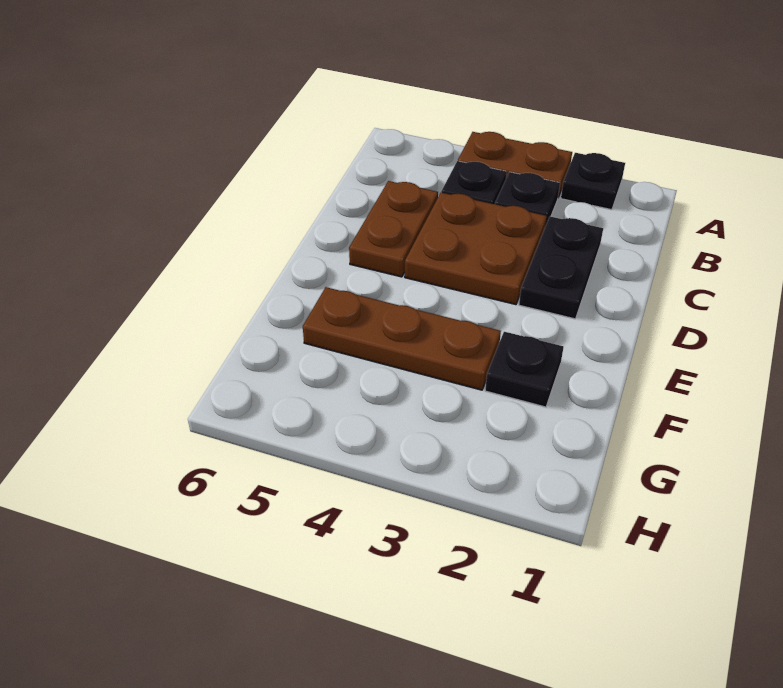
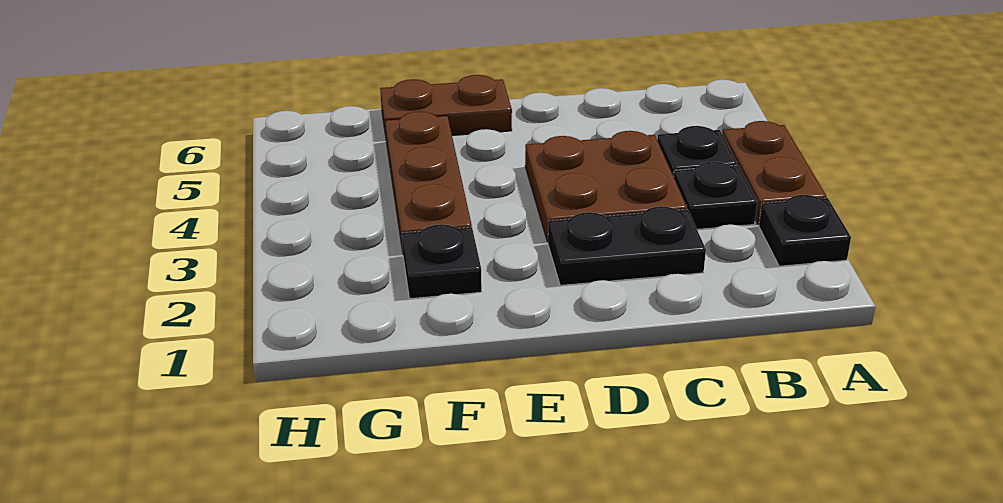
brown plate C5:D5 level 1 -> brown plate E6:F6 level 1

